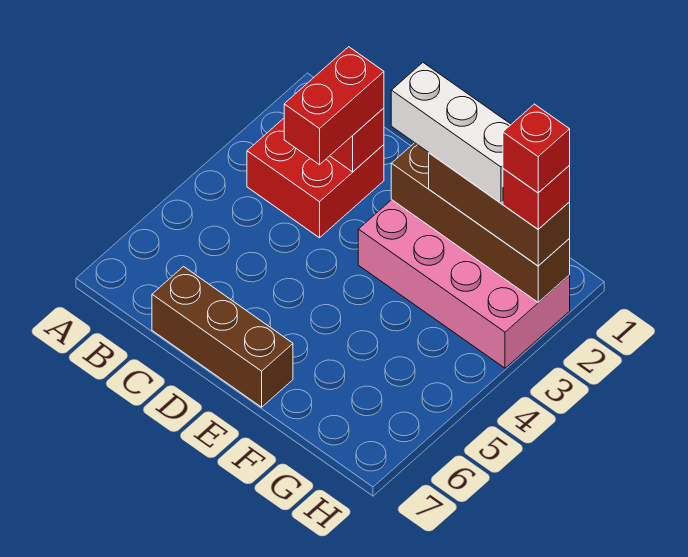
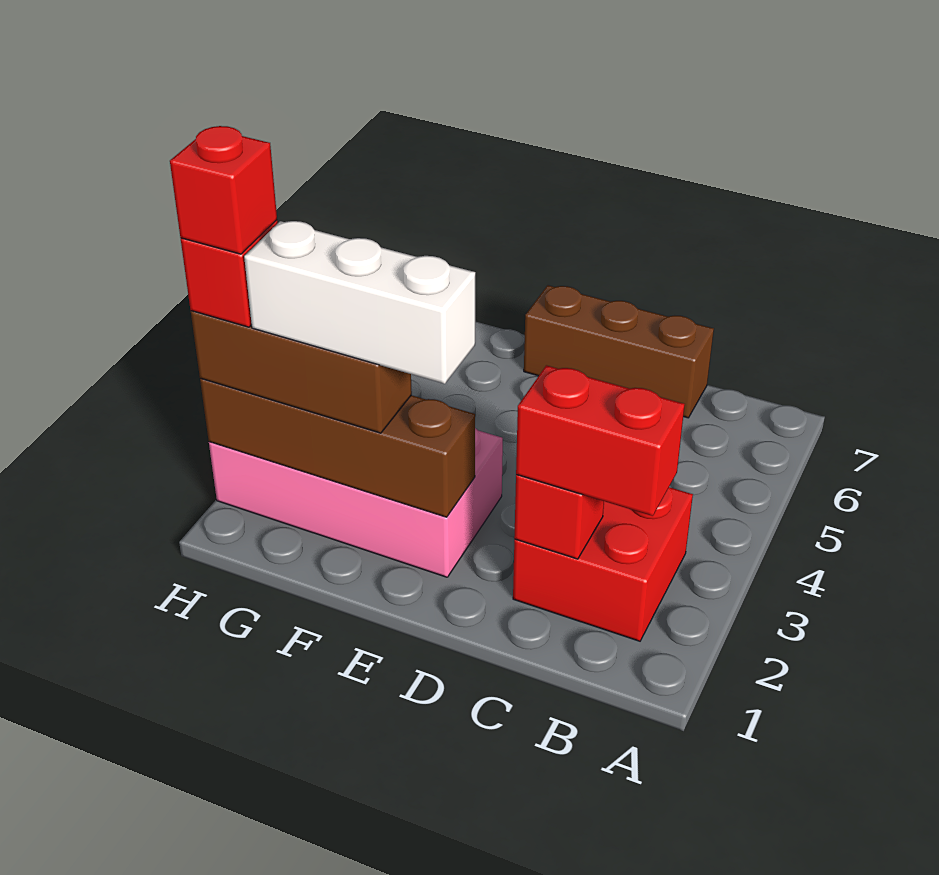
red brick C2:C3 level 3 -> red brick B2:C2 level 3

